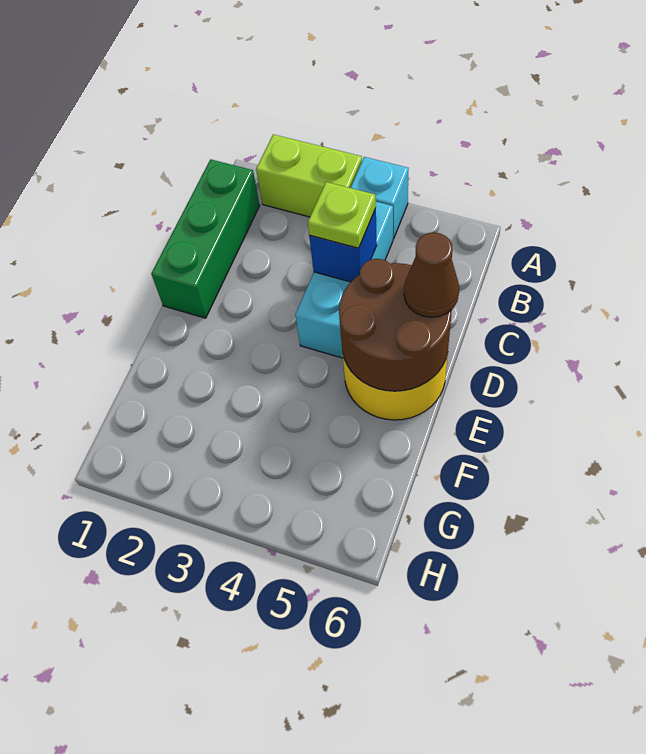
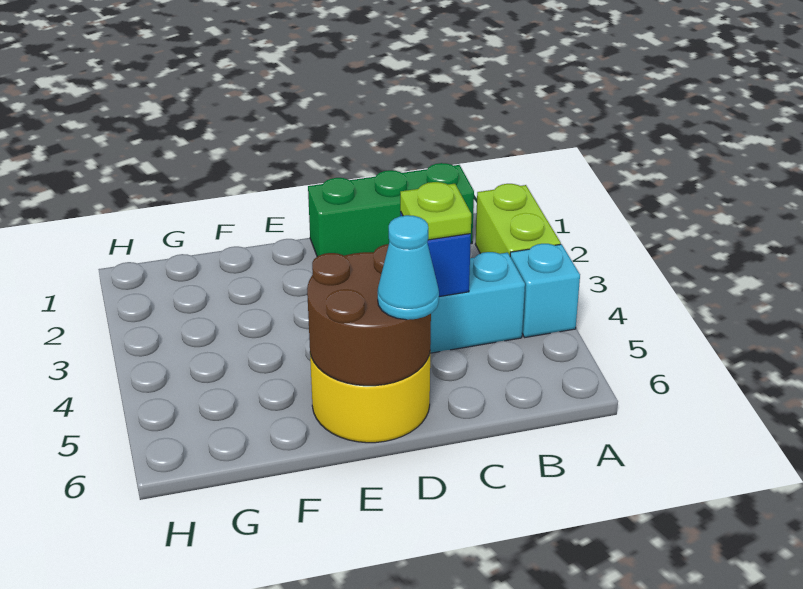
brown cone D6 level 3 -> cyan cone D6 level 3

